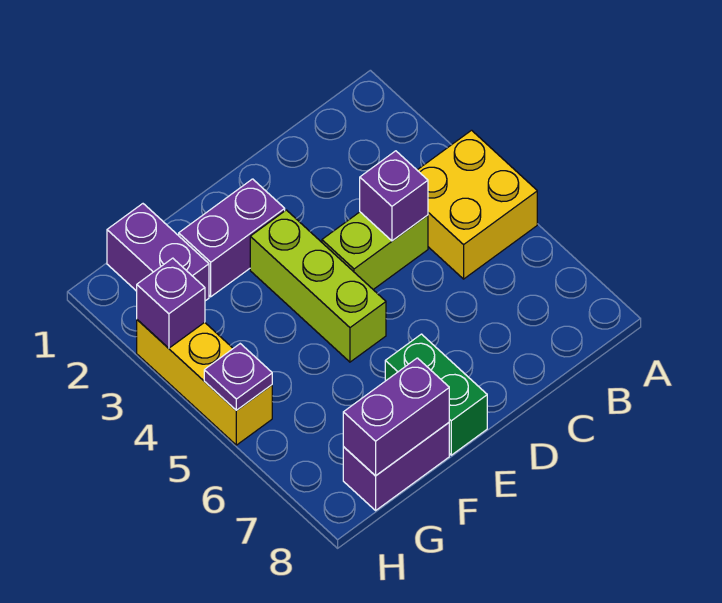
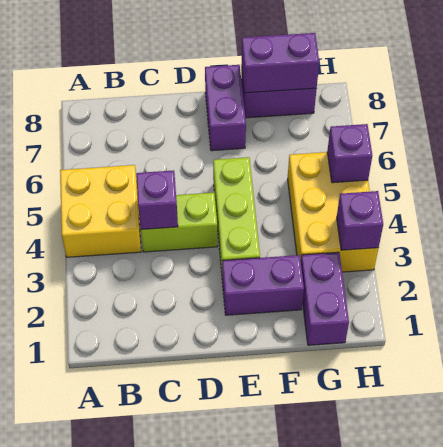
green brick E7:E8 level 1 -> purple brick E7:E8 level 1
yellow brick H3:H5 level 1 -> yellow brick G3:H5 level 1
purple plate H5 level 2 -> purple brick H5 level 2

